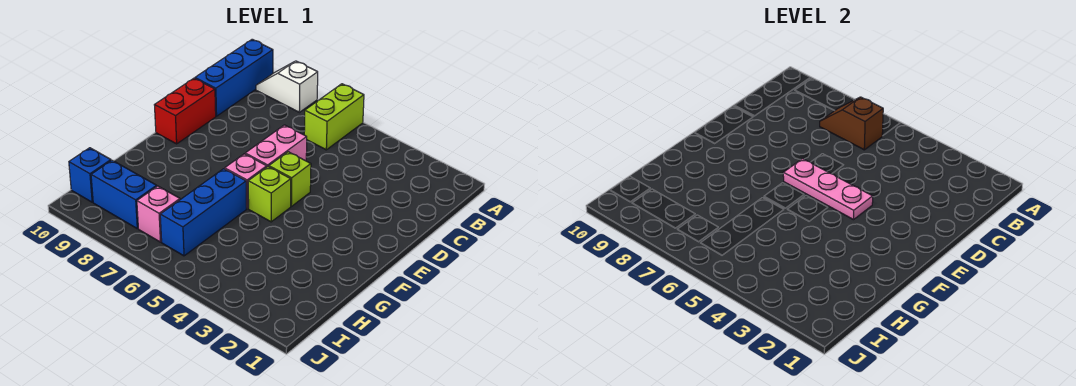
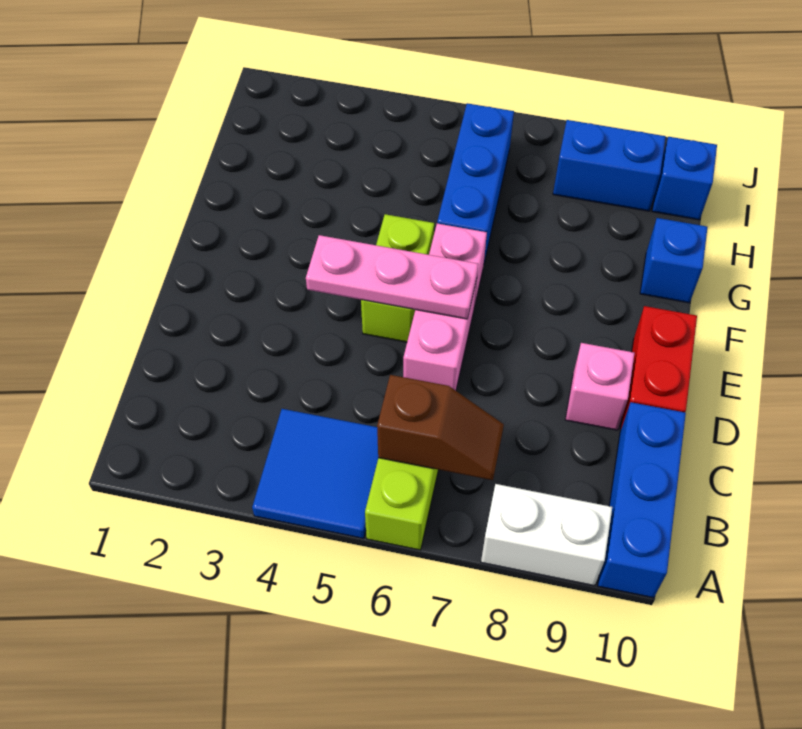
none -> blue tile A4:B5 level 1
white slope A8:A9 level 1 top 8 -> white brick A8:A9 level 1
none -> blue brick G10 level 1
pink brick I7 level 1 -> pink brick D9 level 1

